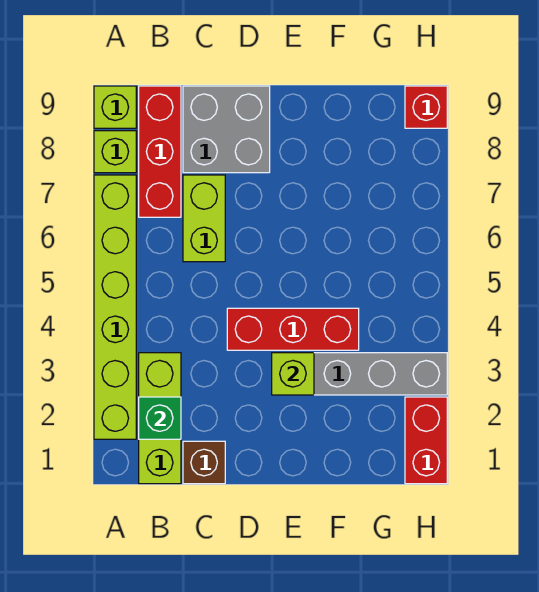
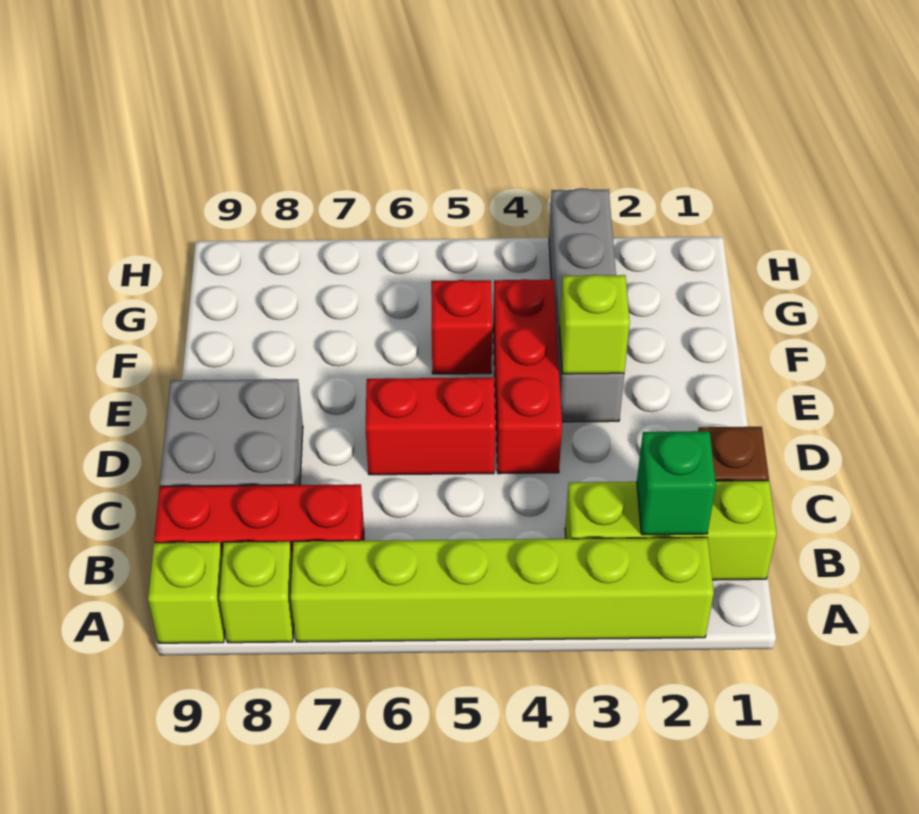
lime brick C6:C7 level 1 -> none
red brick H1:H2 level 1 -> red brick D5:D6 level 1
red brick H9 level 1 -> red brick F5 level 1

